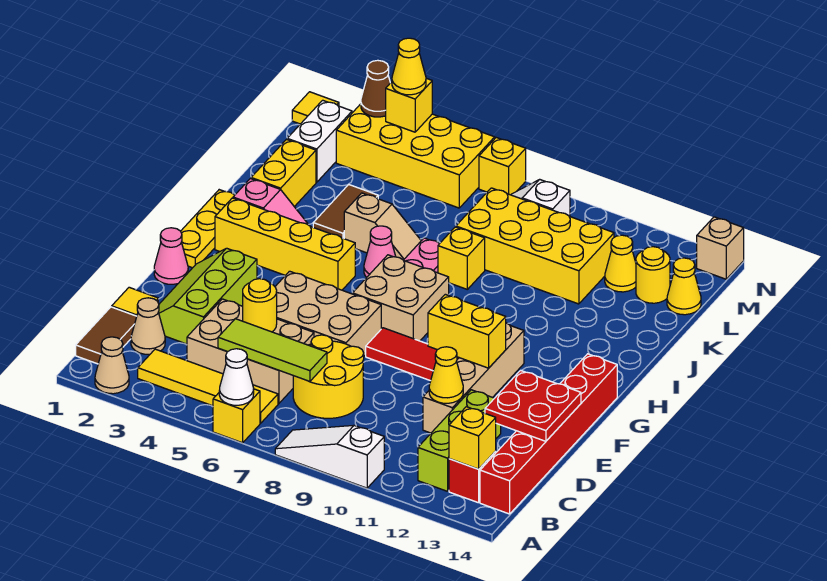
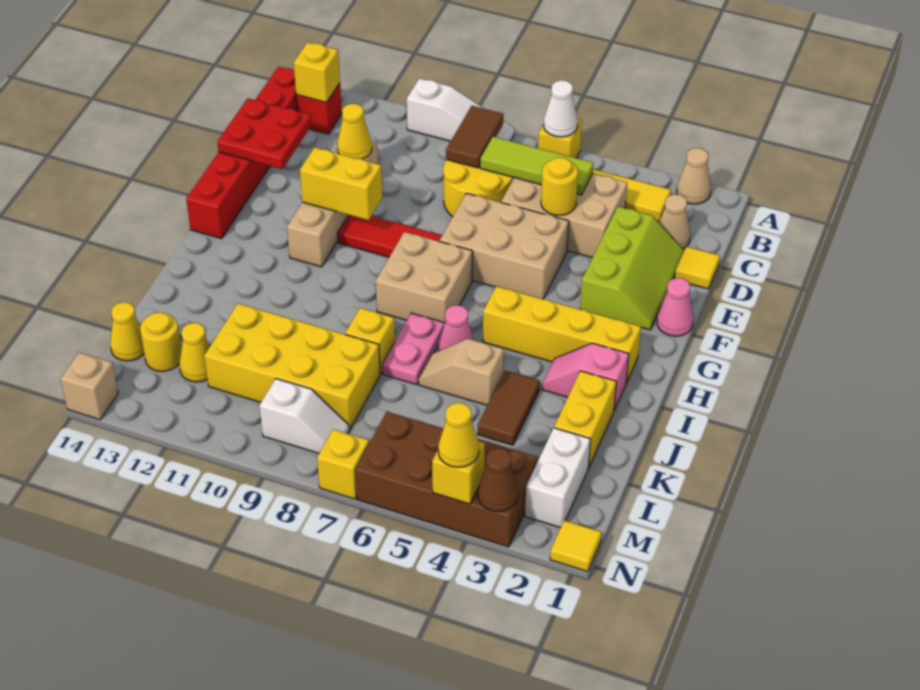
brown tile B1:C1 level 1 -> brown tile B8:C8 level 2
lime brick B12:D12 level 1 -> none
yellow plate G1:I1 level 1 -> none
yellow brick M3:N6 level 1 -> brown brick M3:N6 level 1

